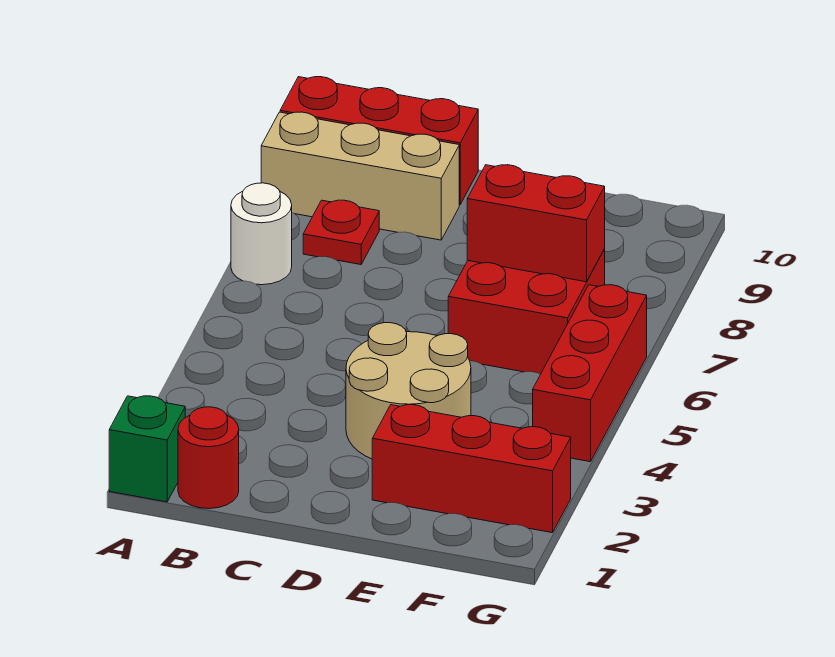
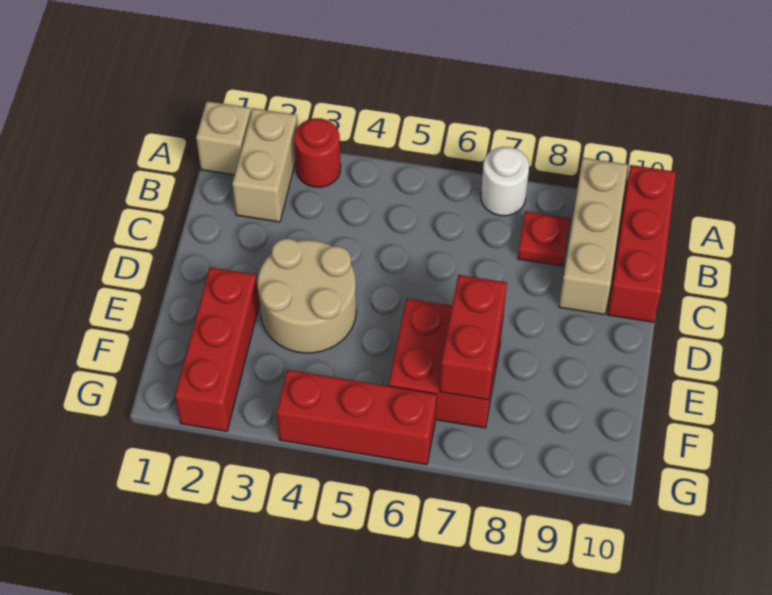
green brick A1 level 1 -> tan brick A1 level 1
none -> tan brick A2:B2 level 1
red round brick B1 level 1 -> red round brick A3 level 1

